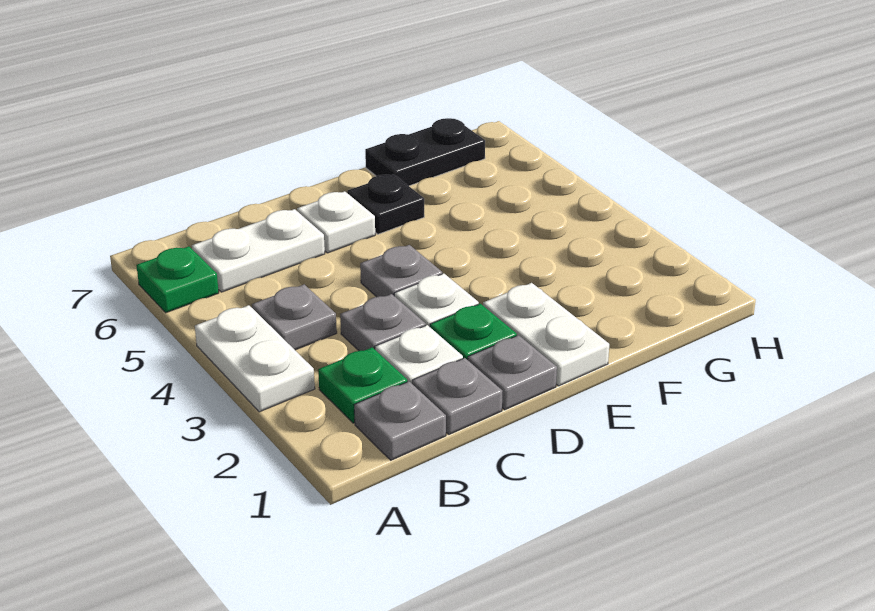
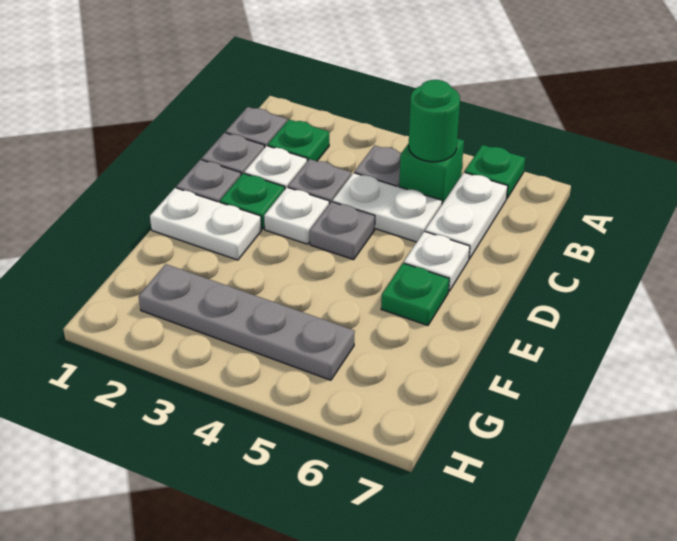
white plate A3:A4 level 1 -> white plate C4:C5 level 1
none -> green brick B5 level 1
none -> green round brick B5 level 2
black plate E6 level 1 -> green plate E6 level 1
black plate F7:G7 level 1 -> none
none -> grey plate G2:G5 level 1

